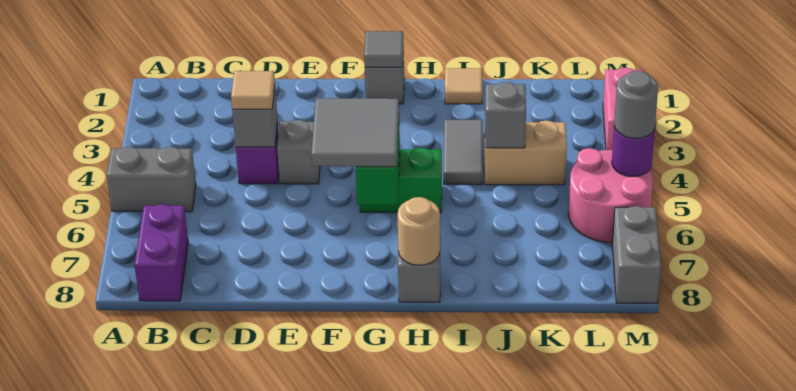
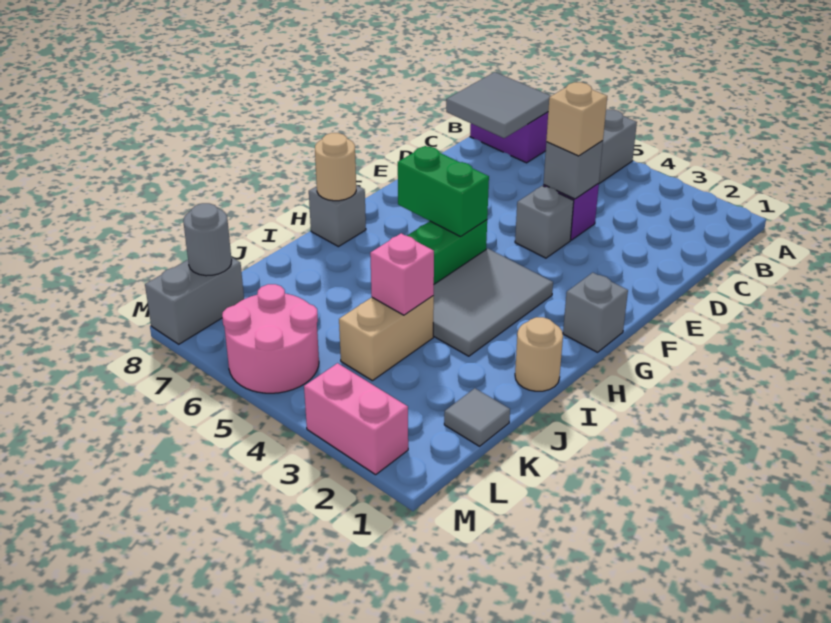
tan tile D4 level 3 -> tan brick D4 level 3
grey tile F5:G6 level 3 -> grey tile B7:C8 level 2
grey tile G1 level 2 -> grey tile K1 level 1
tan tile I1 level 1 -> tan round brick I1 level 1
grey tile I3:I4 level 1 -> grey tile G3:I4 level 1
grey brick J4 level 2 -> pink brick J4 level 2
purple round brick M5 level 2 -> none
grey round brick M5 level 3 -> grey round brick L8 level 2
grey brick M7:M8 level 1 -> grey brick L8:M8 level 1

